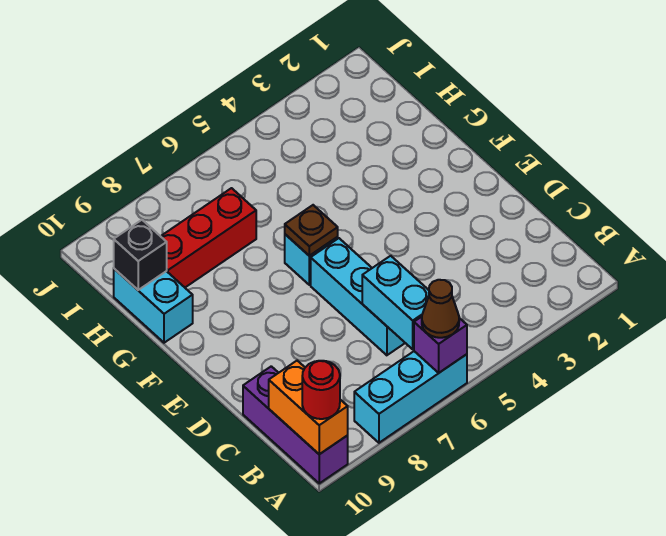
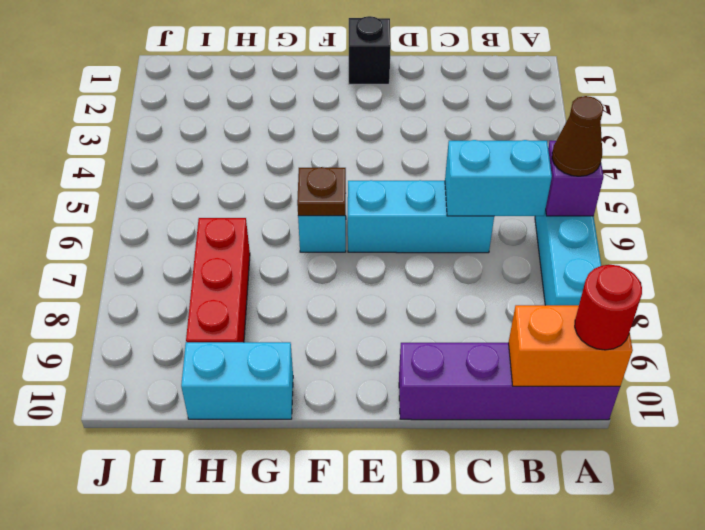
purple brick A10:C10 level 1 -> purple brick A10:D10 level 1
black brick H10 level 2 -> black brick E1 level 1

